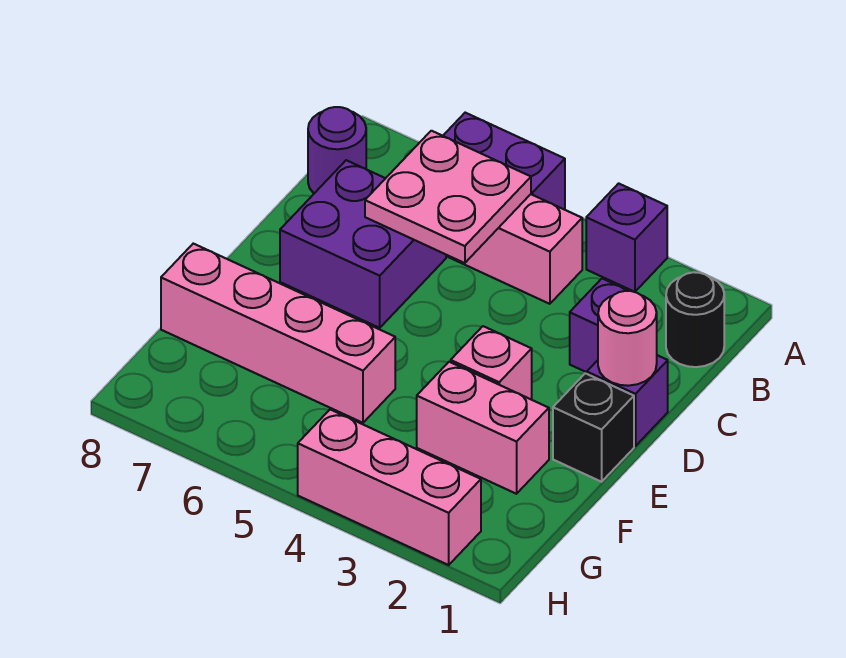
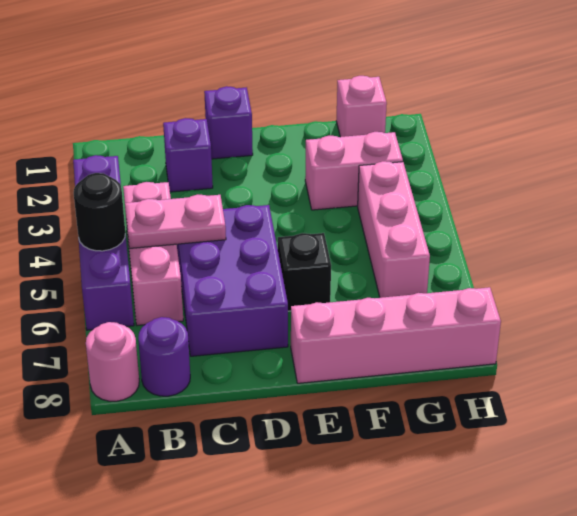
black round brick B1 level 1 -> black round brick A5 level 2
pink plate B5:C6 level 2 -> pink plate B5:C5 level 2
purple brick C6:D7 level 1 -> purple brick C5:D7 level 1
pink round brick D1 level 2 -> pink round brick A8 level 1
black brick E1 level 1 -> black brick E6 level 1
pink brick E3 level 1 -> pink brick G1 level 1
pink brick F2:F3 level 1 -> pink brick F3:G3 level 1
pink brick F5:F8 level 1 -> pink brick E8:H8 level 1
pink brick H2:H4 level 1 -> pink brick G4:G6 level 1

